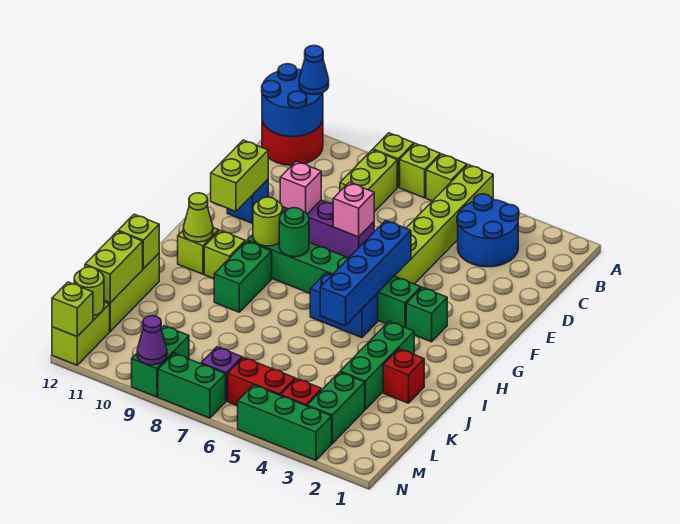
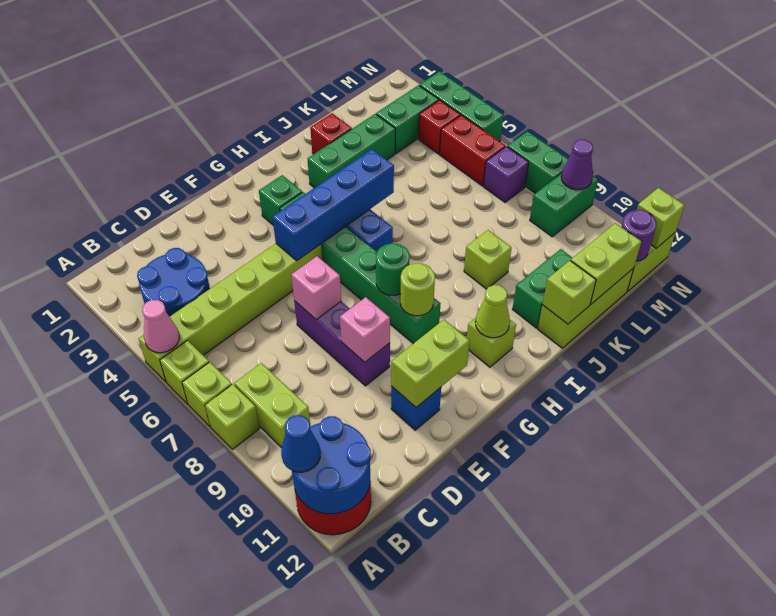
none -> pink cone A5 level 2
lime brick B8:C8 level 1 -> lime brick B8:B9 level 1
green brick H9:I9 level 1 -> green brick J11:K11 level 1
lime brick H10 level 1 -> lime brick J9 level 1
lime round brick M12 level 2 -> purple round brick M12 level 2

